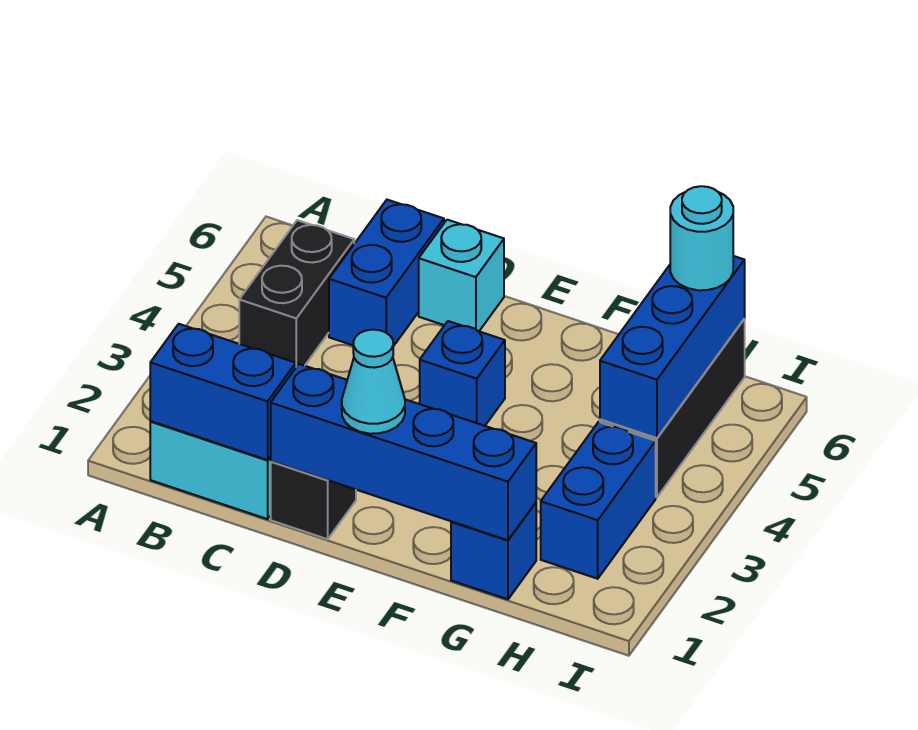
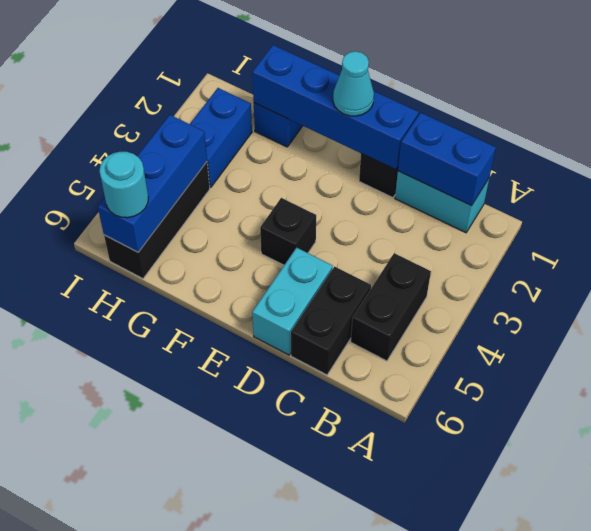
blue brick C5:C6 level 1 -> black brick C5:C6 level 1
cyan brick D6 level 1 -> cyan brick D5:D6 level 1
blue brick E4 level 1 -> black brick E4 level 1

